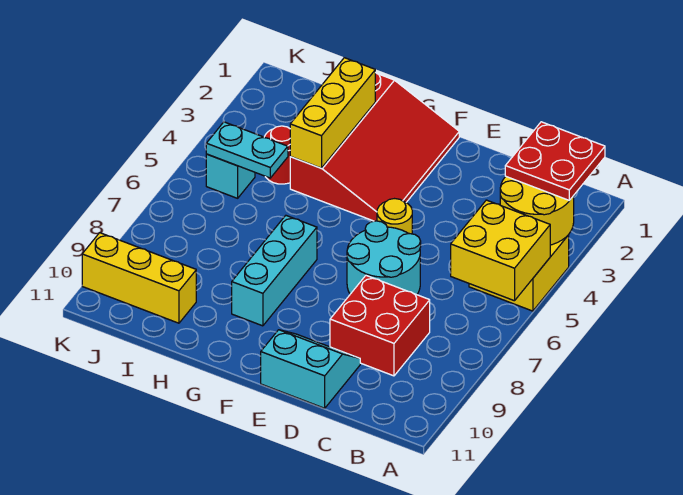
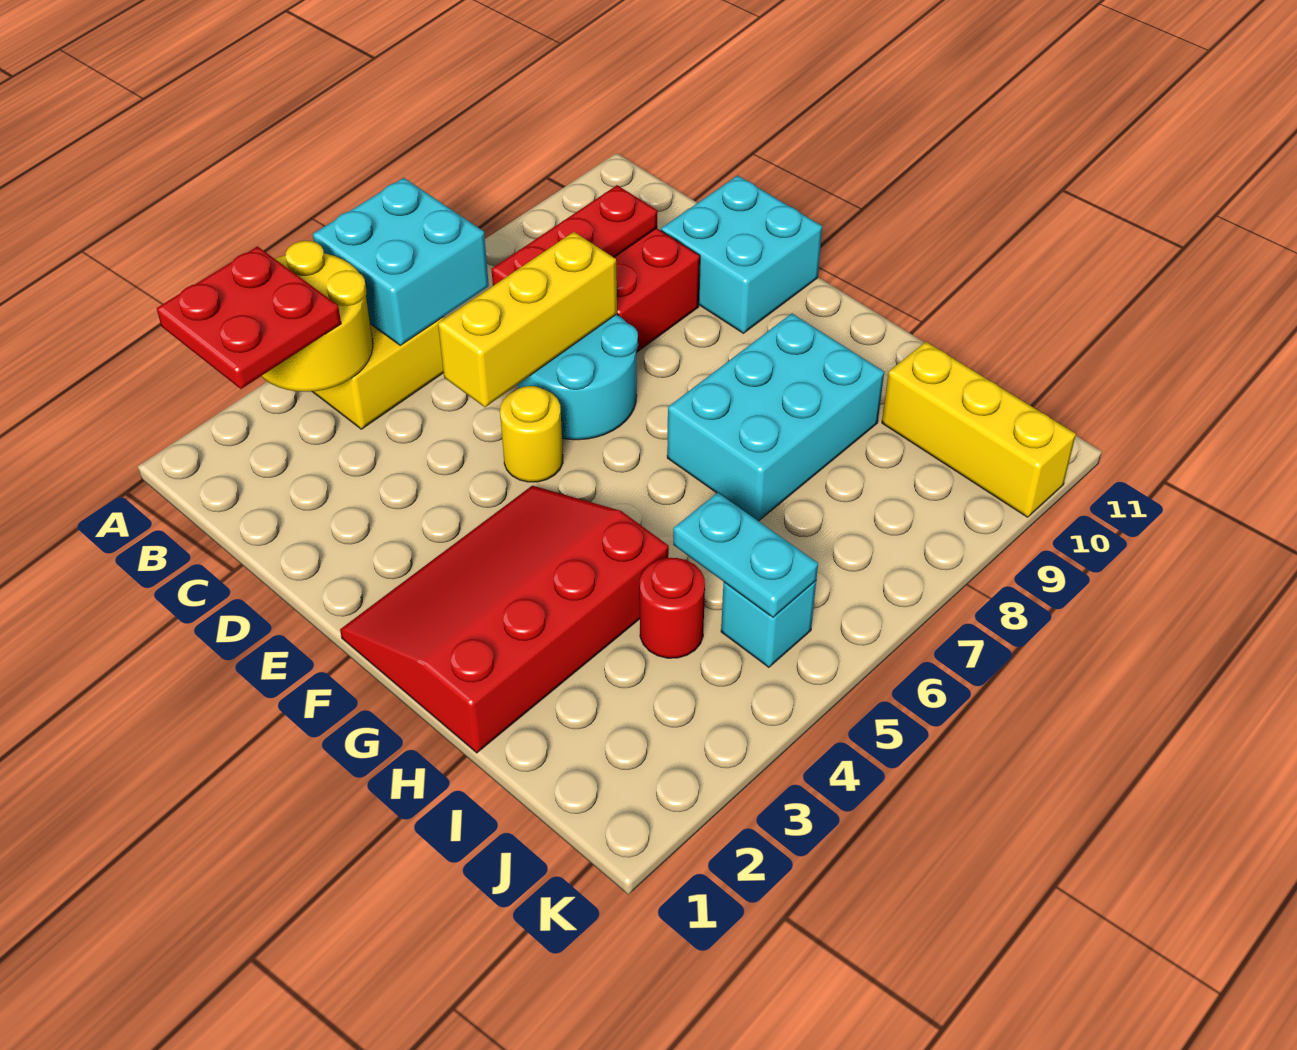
yellow brick A5:B6 level 2 -> cyan brick A5:B6 level 2
none -> red plate C7:C9 level 2
cyan slope D10:E11 level 1 top 11 -> cyan brick D10:E11 level 1
cyan brick G7:G9 level 1 -> cyan brick G7:H9 level 1
yellow brick H2:H4 level 2 -> yellow brick D5:D7 level 2

